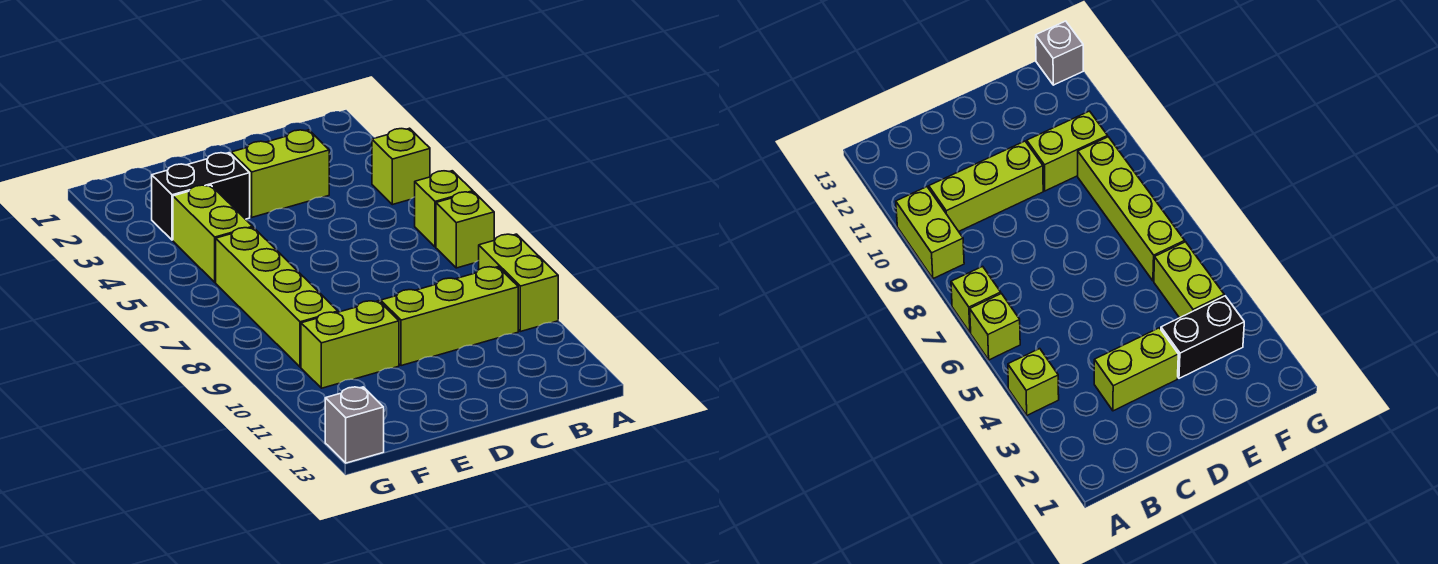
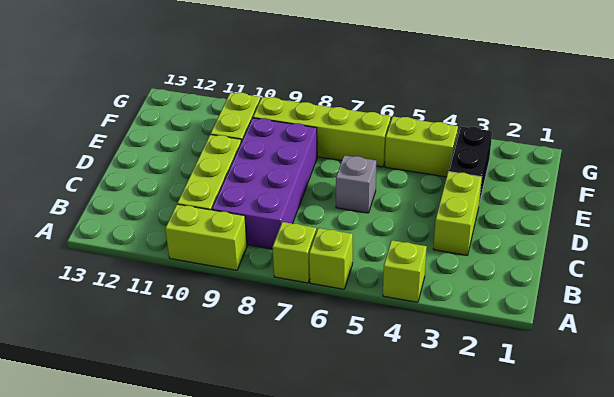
none -> purple brick B8:E9 level 1
grey brick G13 level 1 -> grey brick D6 level 1

